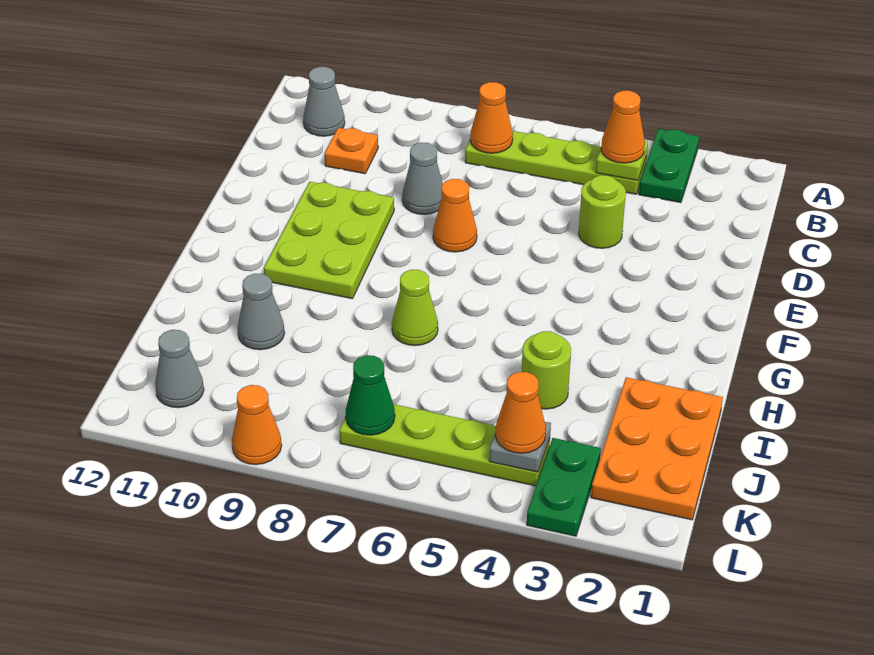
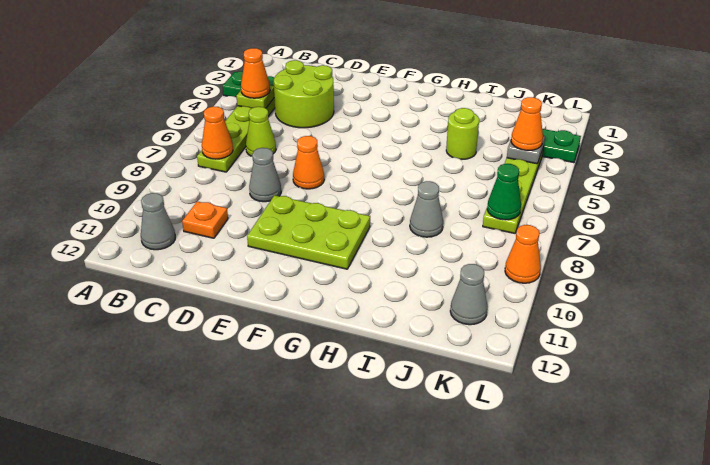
lime round brick D4 level 1 -> lime round brick C3:D4 level 1
lime cone H7 level 1 -> lime cone C6 level 1
orange plate I1:K2 level 1 -> none
grey cone I10 level 1 -> grey cone I8 level 1

